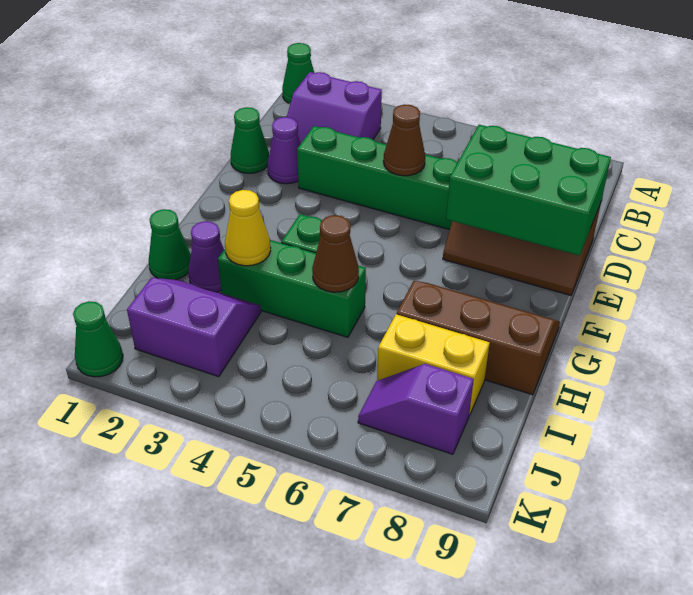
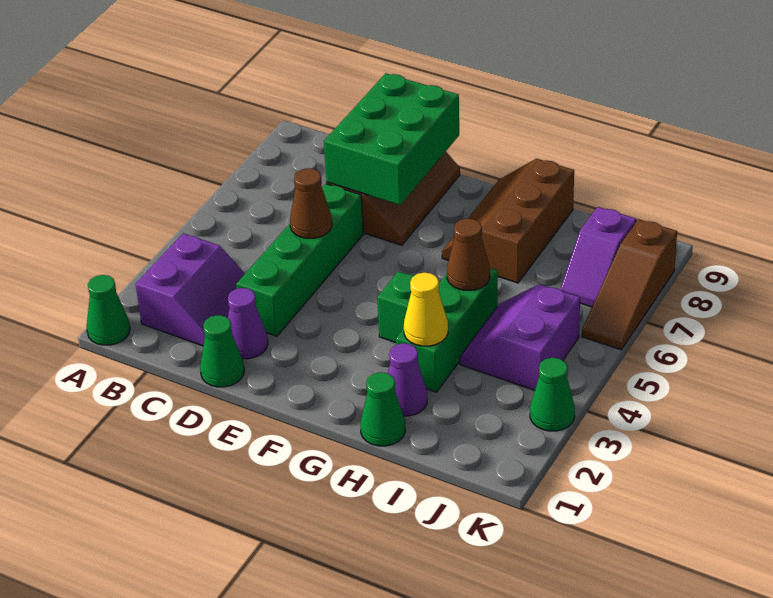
purple slope I2:J3 level 1 top J -> purple slope I4:J5 level 1 top J
yellow brick I7:I8 level 1 -> none
green cone K1 level 1 -> green cone K3 level 1
none -> brown slope K6:K8 level 1 top 8

